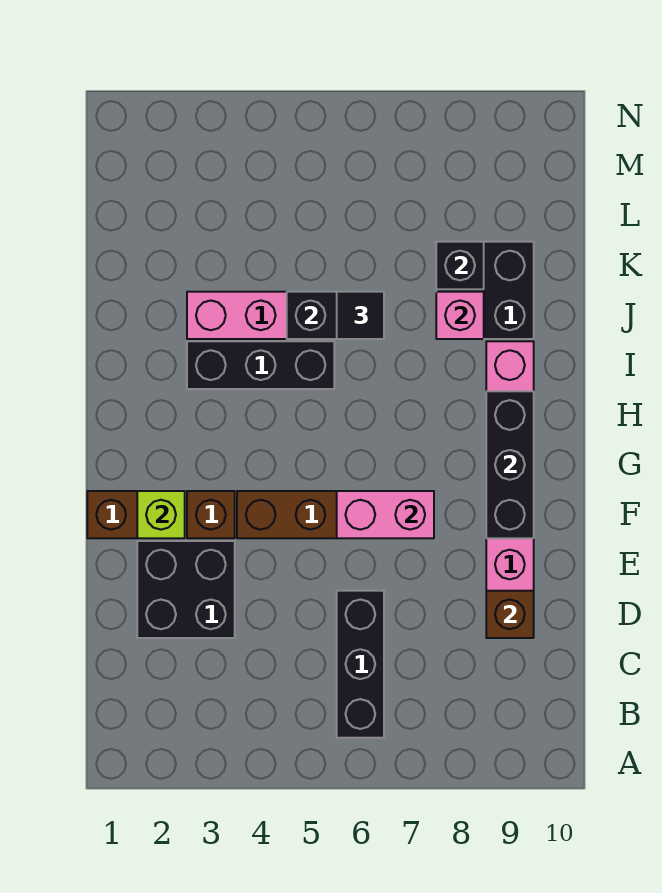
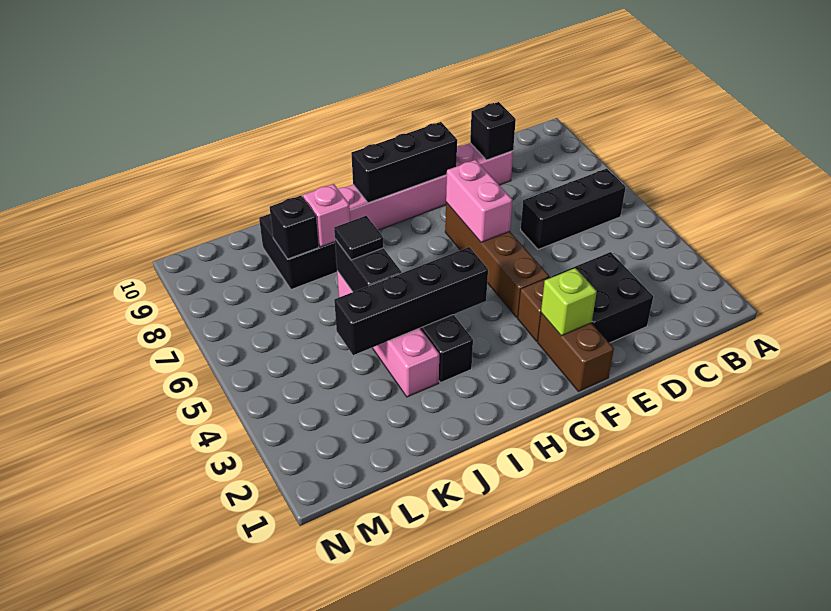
brown brick D9 level 2 -> black brick D9 level 2
none -> black brick H4:K4 level 2

